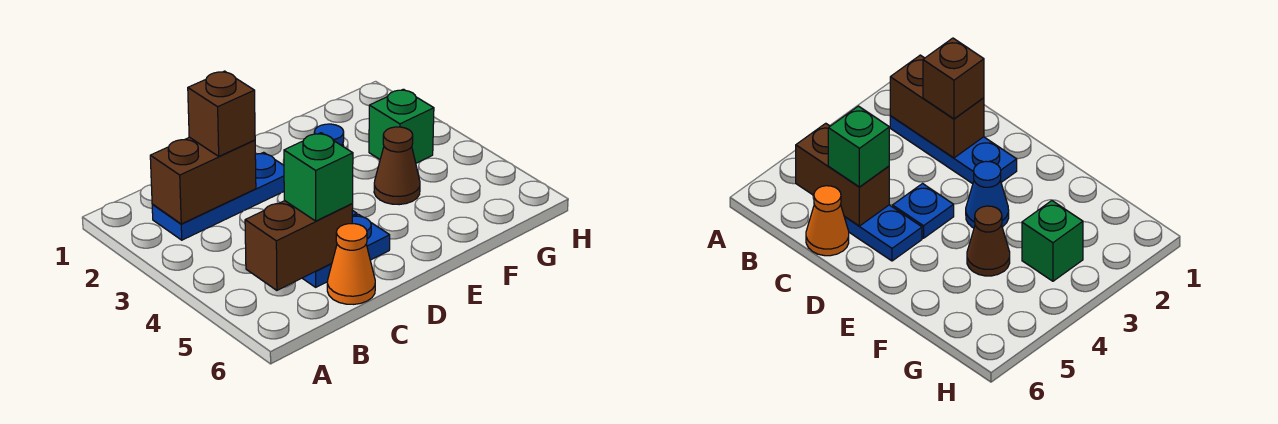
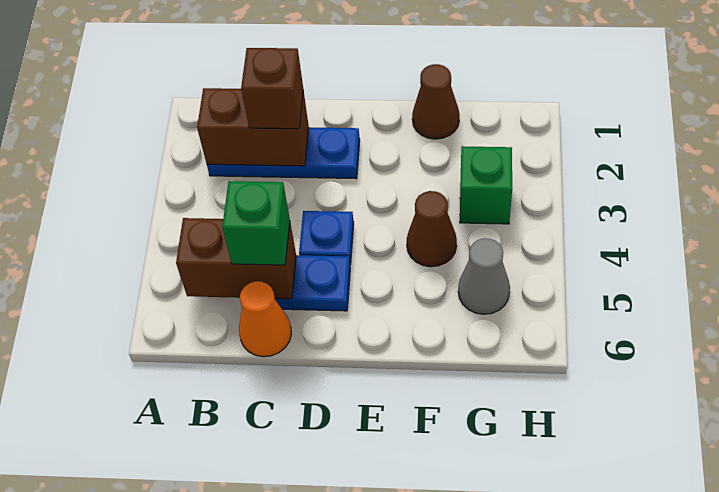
blue cone E3 level 1 -> none
none -> brown cone F1 level 1
none -> grey cone G5 level 1

